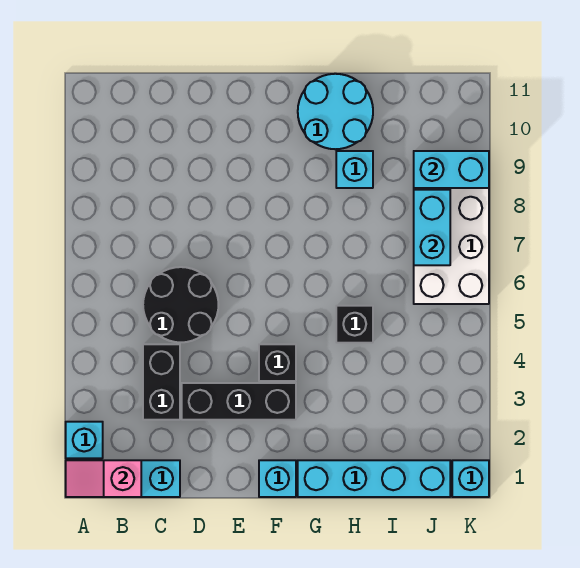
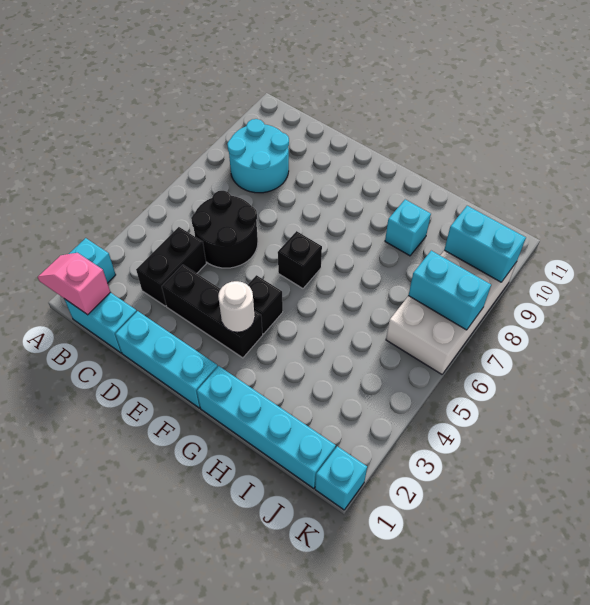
cyan brick F1 level 1 -> cyan brick D1:F1 level 1
none -> white round brick F3 level 2
cyan round brick G10:H11 level 1 -> cyan round brick B8:C9 level 1
black brick H5 level 1 -> black brick F6 level 1
cyan brick J7:J8 level 2 -> cyan brick J7:K7 level 2

